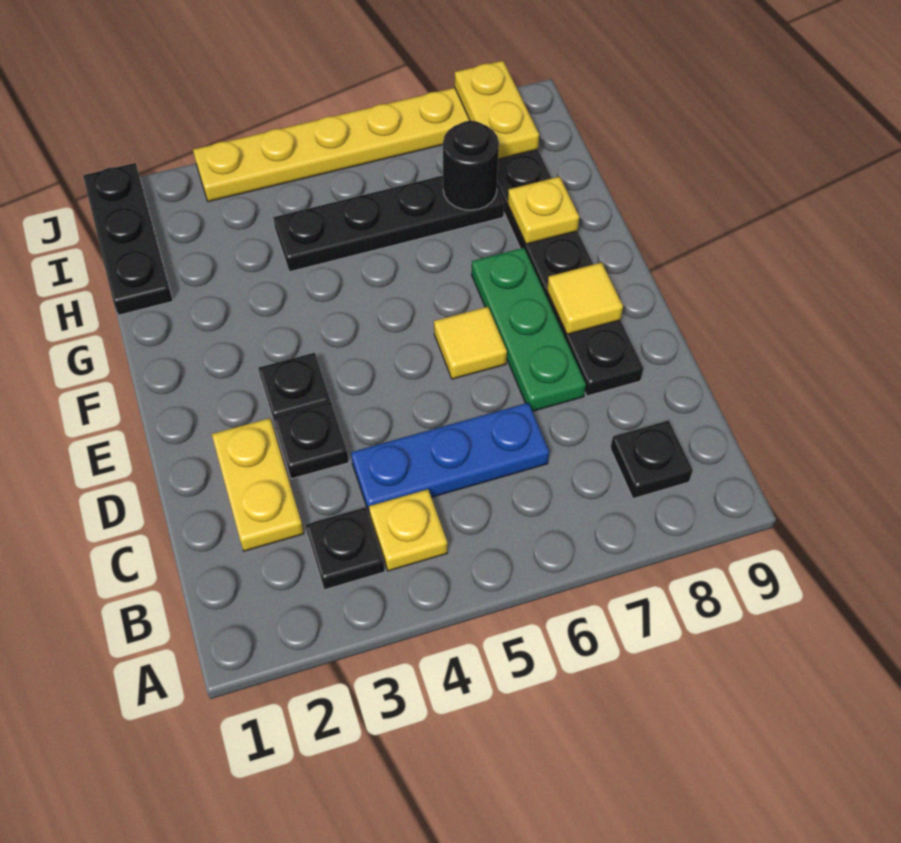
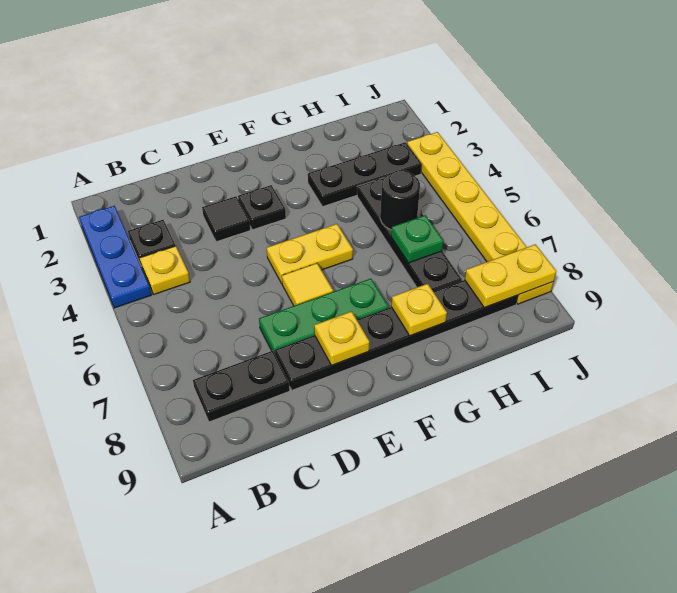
black plate B8 level 1 -> black plate B8:C8 level 1
yellow plate C2:D2 level 1 -> yellow plate E5:F5 level 1
blue plate C4:C6 level 1 -> blue plate A2:A4 level 1
black plate D3 level 1 -> black tile D3 level 1
yellow tile E8 level 2 -> yellow plate E8 level 2
black plate H1:J1 level 1 -> black plate G3:I3 level 1
none -> green plate H6 level 2
black round brick H7 level 2 -> black round brick H5 level 2

